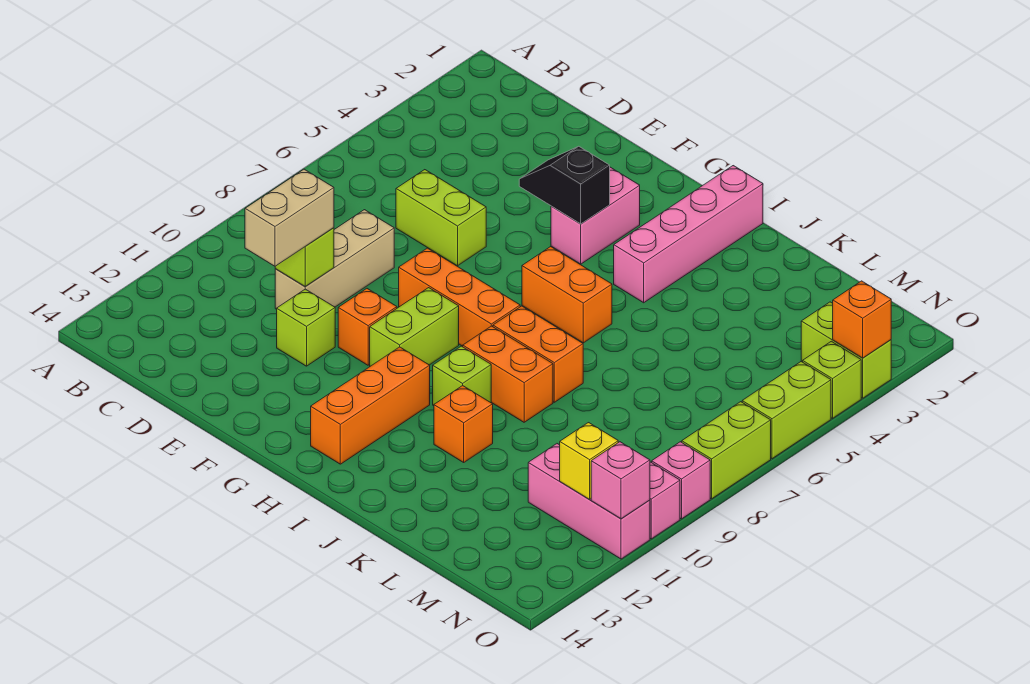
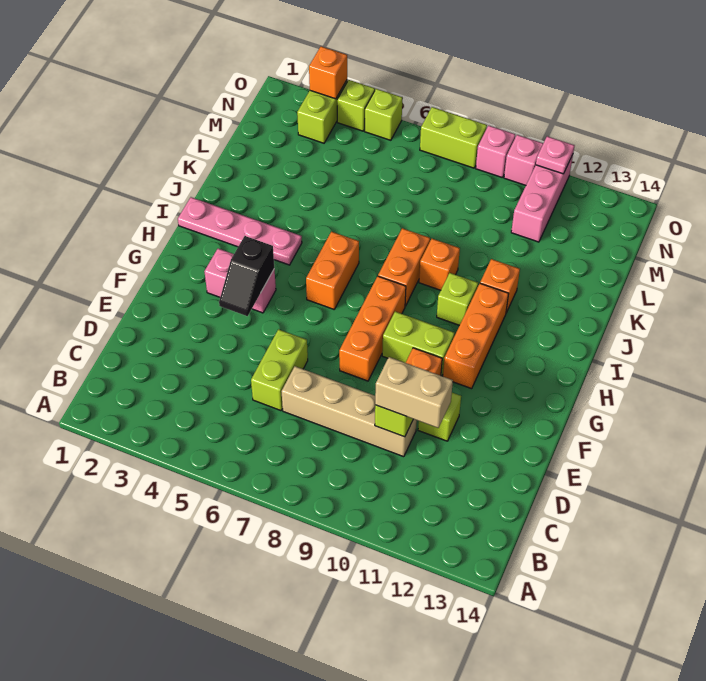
tan brick D8:D10 level 1 -> tan brick D7:D10 level 1
orange brick H11:H13 level 1 -> orange brick G11:I11 level 1
pink brick I1:I4 level 1 -> pink plate I1:I4 level 1
orange brick I9:J9 level 1 -> orange brick J9 level 1
yellow brick N11 level 2 -> none
lime brick O5:O6 level 1 -> lime brick O5 level 1
pink brick O11 level 2 -> pink plate O11 level 2

